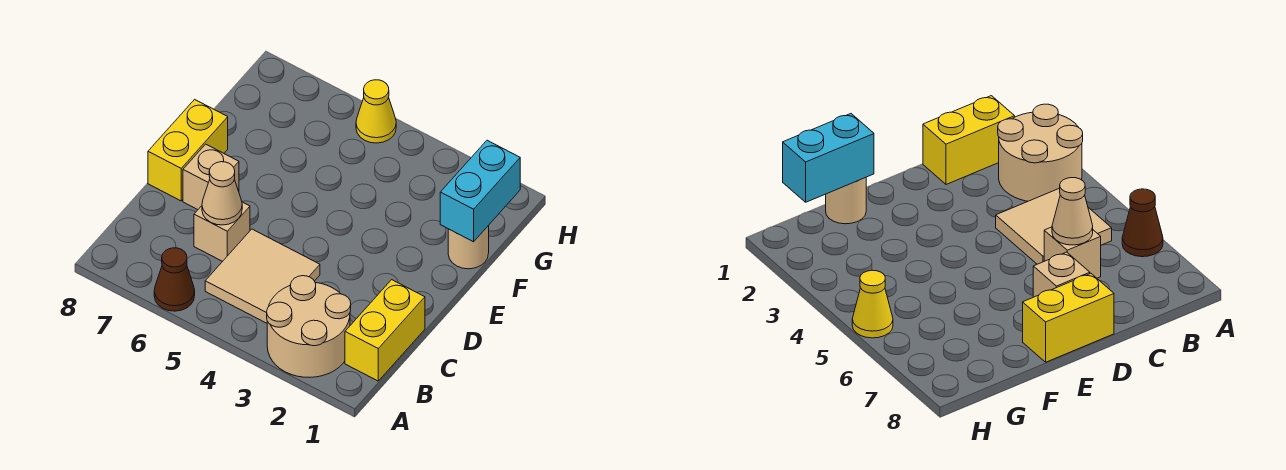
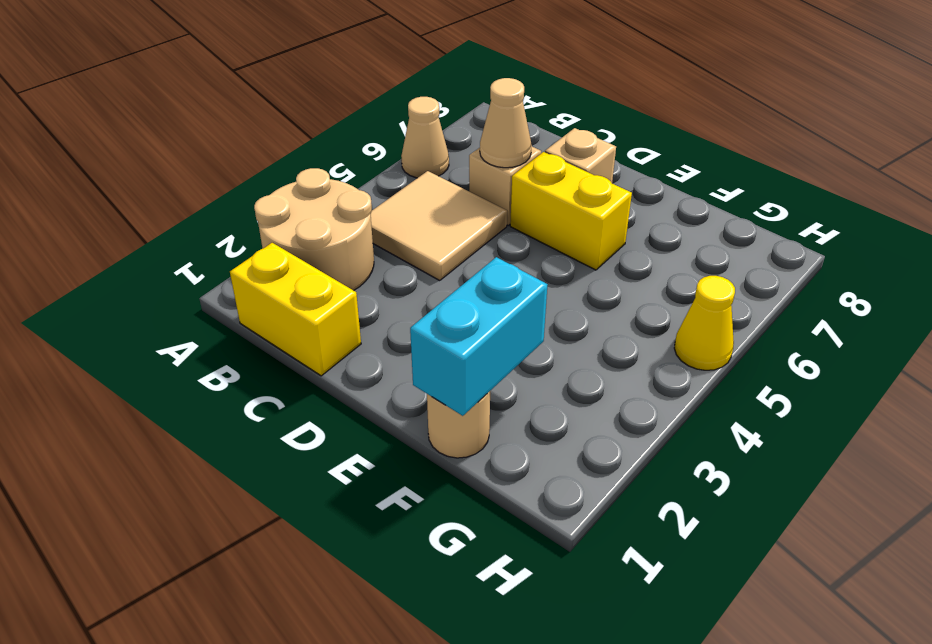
brown cone A6 level 1 -> tan cone A6 level 1
yellow brick D8:E8 level 1 -> yellow brick D6:E6 level 1
cyan brick F1:G1 level 2 -> cyan brick F1:F2 level 2

